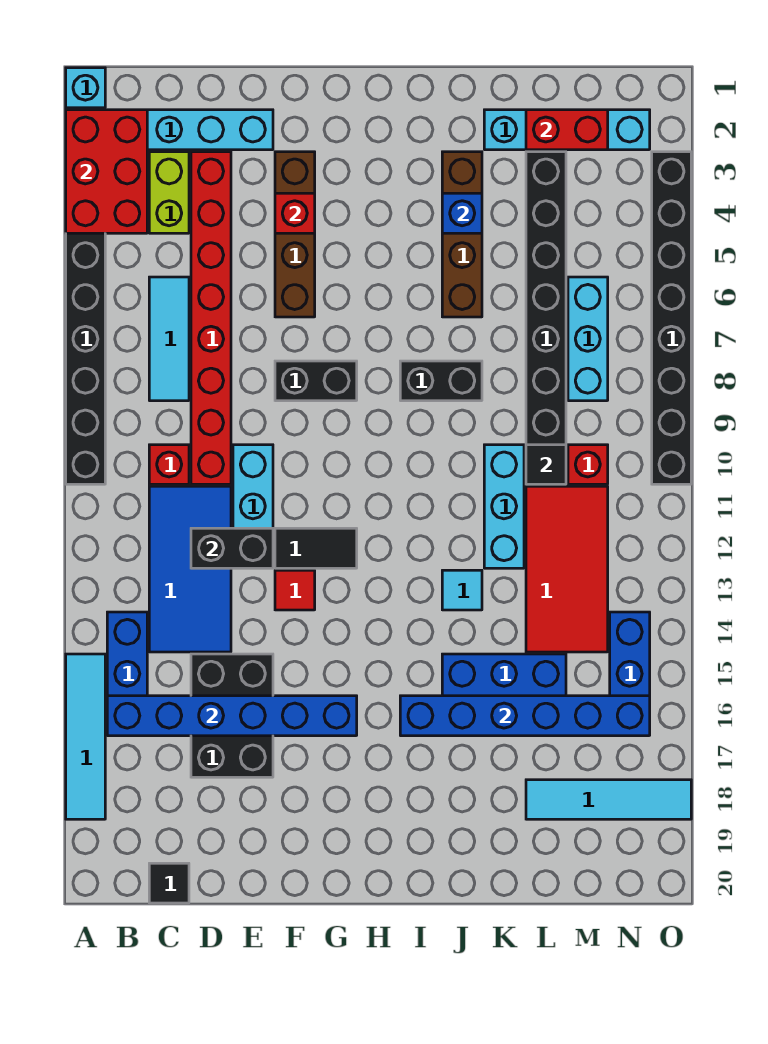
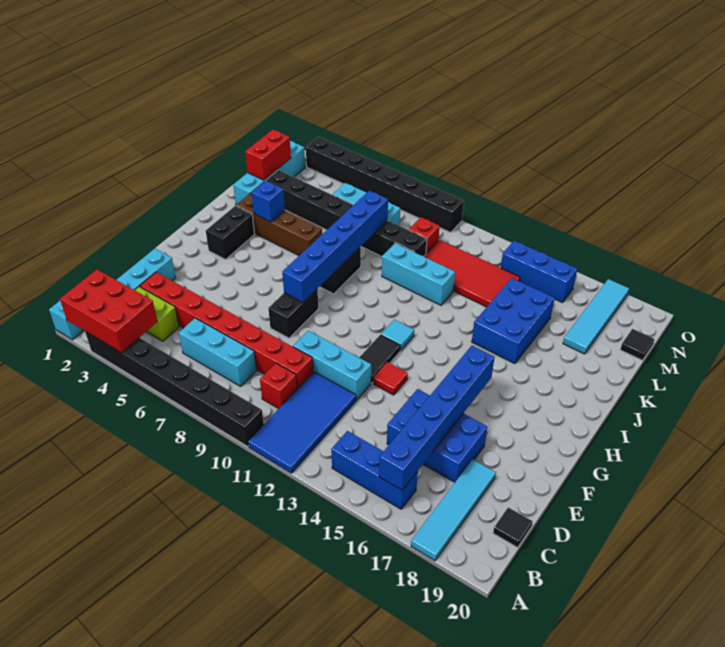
cyan tile A15:A18 level 1 -> cyan tile A18:D18 level 1
cyan tile C6:C8 level 1 -> cyan brick C6:C8 level 1
blue tile C11:D14 level 1 -> blue tile A11:D12 level 1
black brick D12:E12 level 2 -> black brick H3:I3 level 1
black brick D15:E17 level 1 -> blue brick D15:E17 level 1
brown brick F3:F6 level 1 -> none
red brick F4 level 2 -> none
blue brick I16:N16 level 2 -> blue brick G8:L8 level 2
cyan tile J13 level 1 -> cyan tile H12 level 1
black tile L10 level 2 -> black tile M20 level 1

